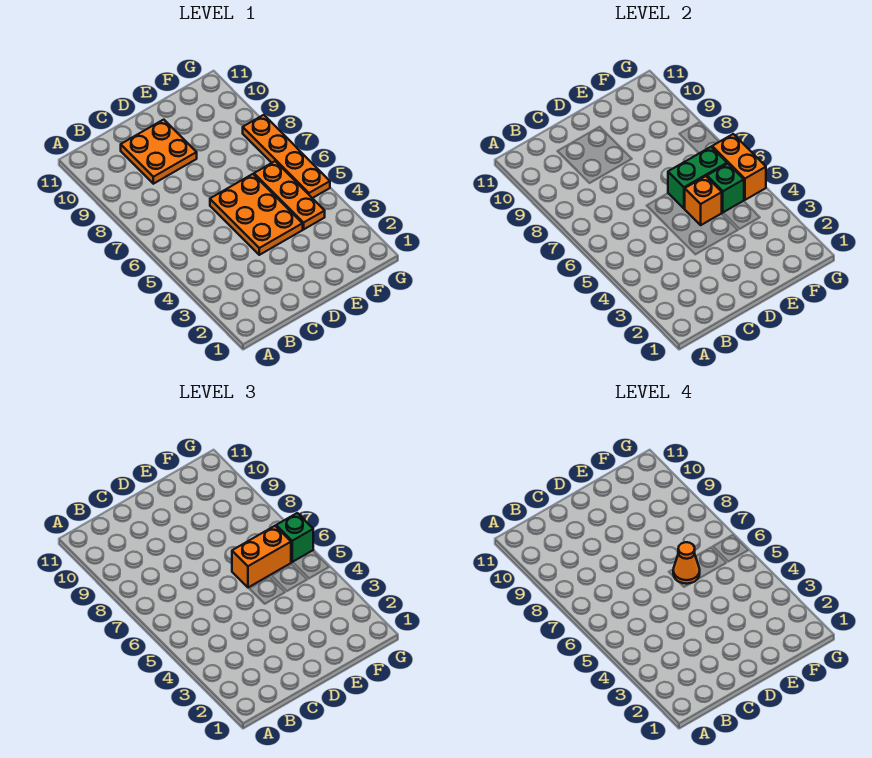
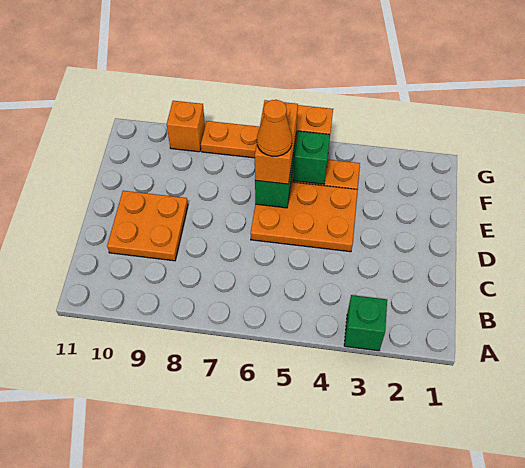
orange brick E5 level 2 -> orange brick G9 level 1
green brick G6 level 3 -> green brick A3 level 1

